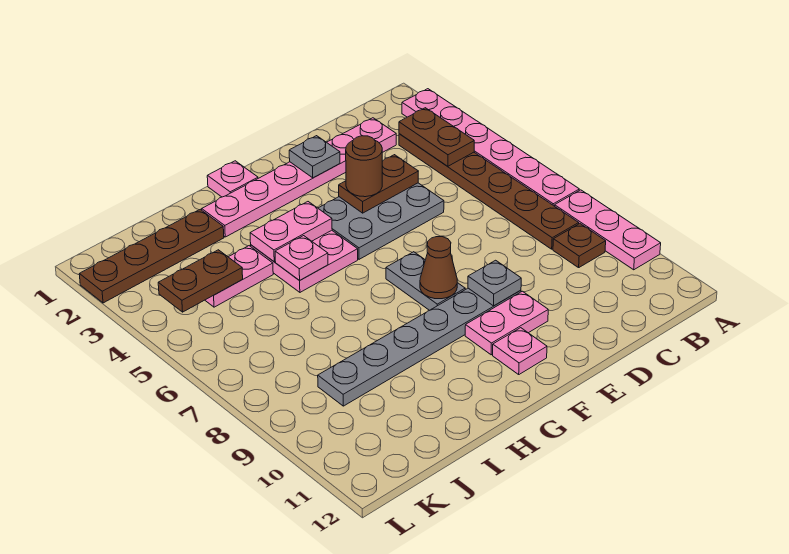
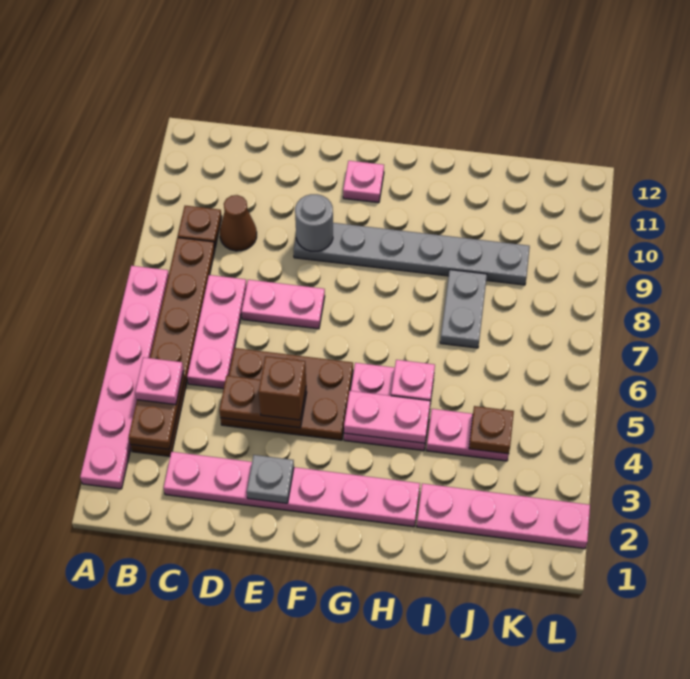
pink plate A8:A10 level 1 -> pink plate C5:C7 level 1
grey plate D4:F5 level 1 -> brown plate D4:F5 level 1
brown round brick E4 level 3 -> brown brick E4 level 3
grey plate E9 level 2 -> grey round brick E9 level 2
pink plate E10:F10 level 1 -> pink plate D7:E7 level 1
grey plate F7:F8 level 1 -> grey plate I7:I8 level 1
brown cone F8 level 2 -> brown cone C9 level 1
pink plate G1 level 1 -> pink plate B4 level 3
brown plate I2:L2 level 1 -> pink plate I2:L2 level 1
brown plate J4:K4 level 2 -> brown plate J4 level 2

